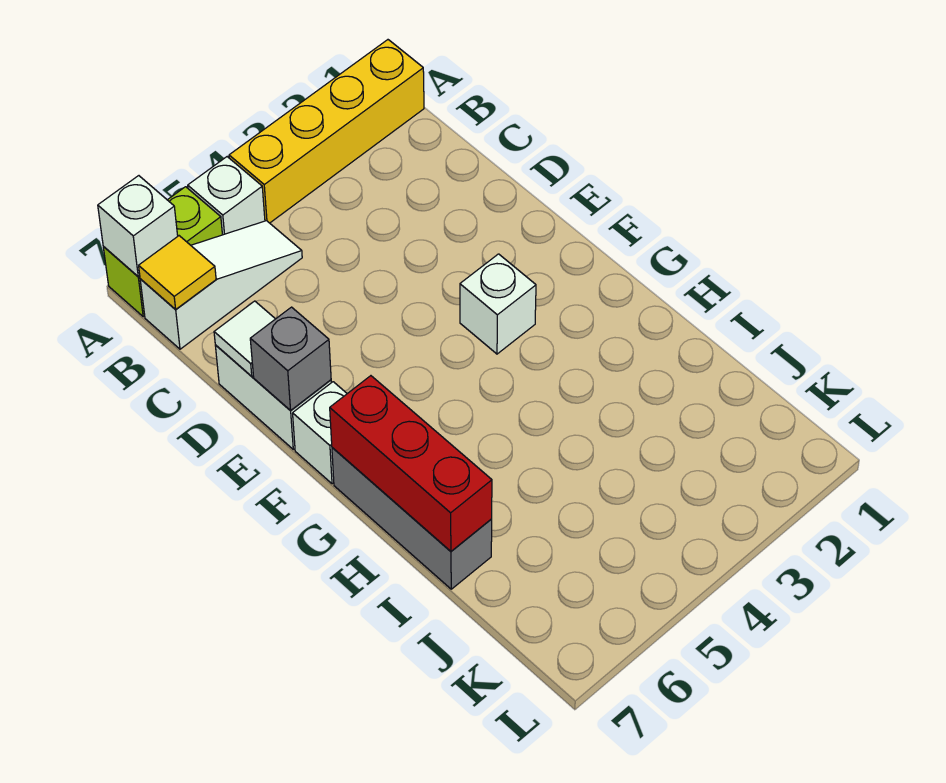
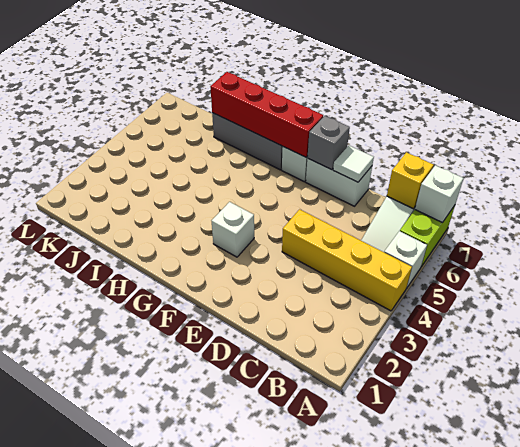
yellow brick A1:A4 level 1 -> yellow brick A4:D4 level 1
yellow tile B7 level 2 -> yellow brick B7 level 2
red brick G7:I7 level 2 -> red brick F7:I7 level 2

